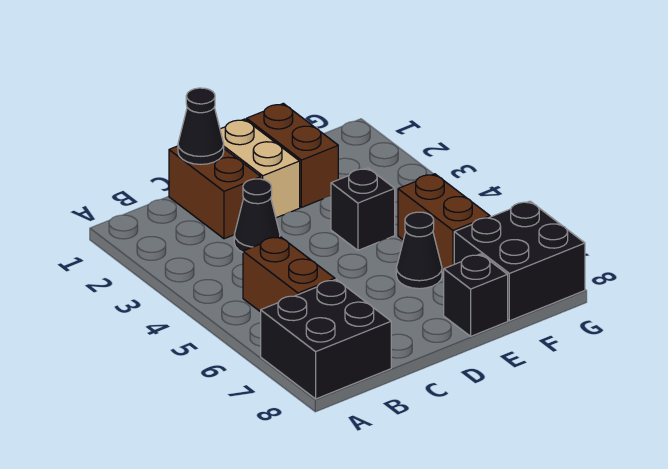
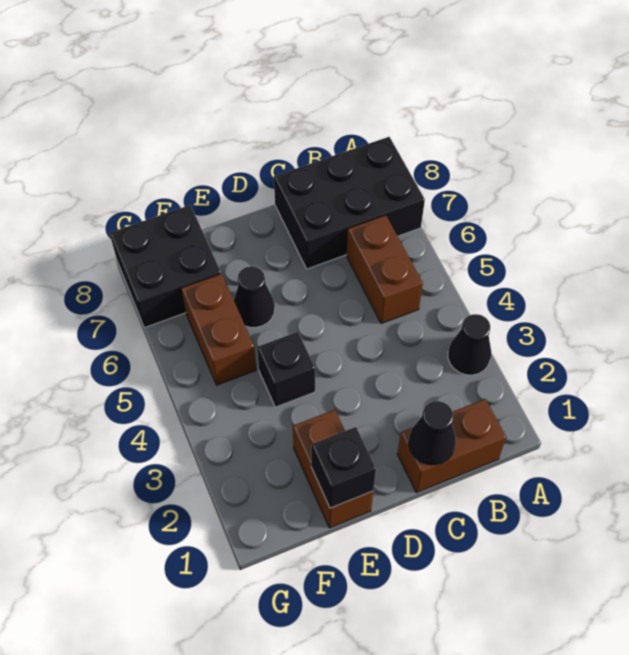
black brick A7:B8 level 1 -> black brick A7:C8 level 1
brown brick C1:C2 level 1 -> brown brick B1:C1 level 1
black cone C3 level 1 -> black cone A3 level 1
tan brick D1:D2 level 1 -> none
black brick E8 level 1 -> black brick E1 level 2

